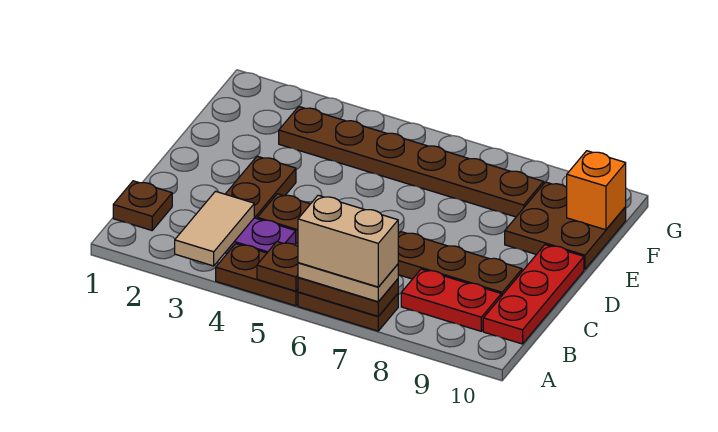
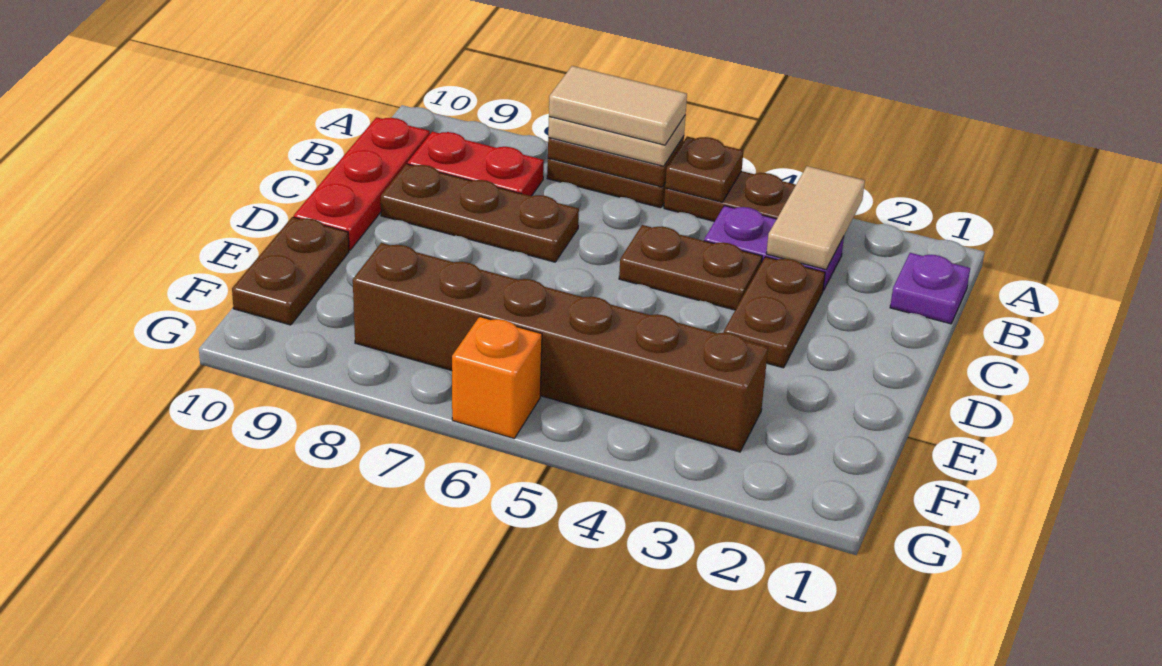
tan brick A6:A7 level 4 -> tan tile A6:A7 level 4
brown plate B1 level 1 -> purple plate B1 level 1
brown plate E9:F10 level 1 -> brown plate E10:F10 level 1
brown plate F3:F8 level 1 -> brown brick F3:F8 level 1
orange brick F10 level 2 -> orange brick G6 level 1

